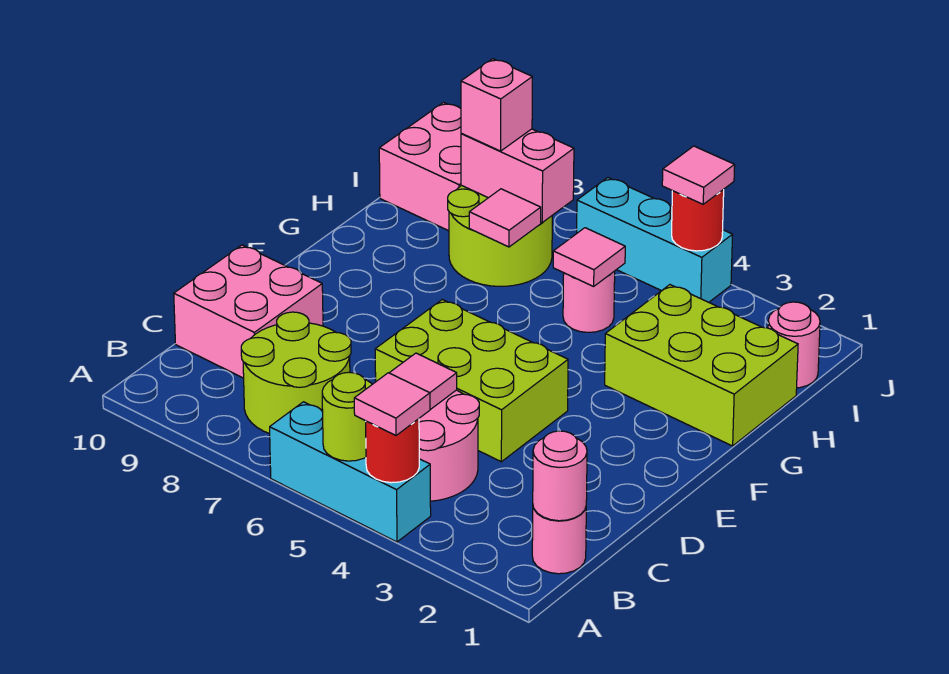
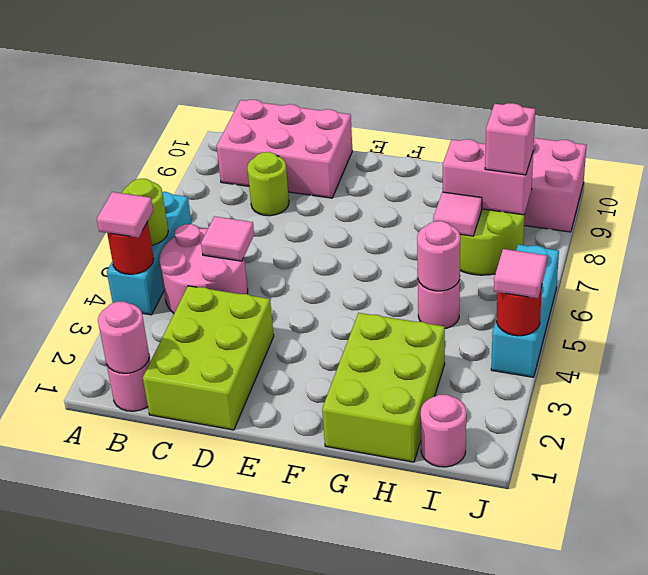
lime round brick B7:C8 level 1 -> lime round brick C8 level 1
pink brick C9:D10 level 1 -> pink brick B9:D10 level 1
lime brick D4:E6 level 1 -> lime brick C1:D3 level 1
pink tile H5 level 2 -> pink round brick H5 level 2
pink brick I7:I8 level 2 -> pink brick H8:I8 level 2

